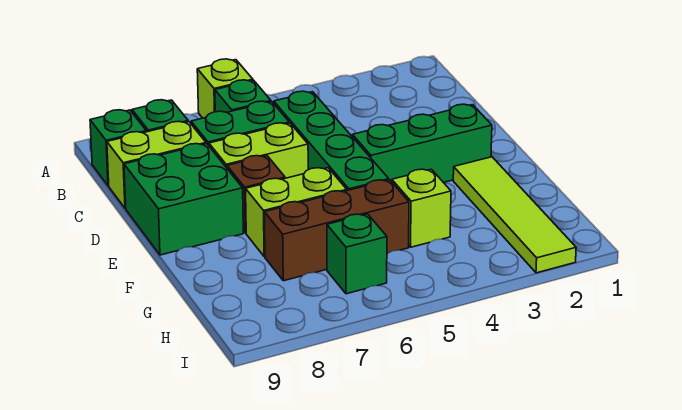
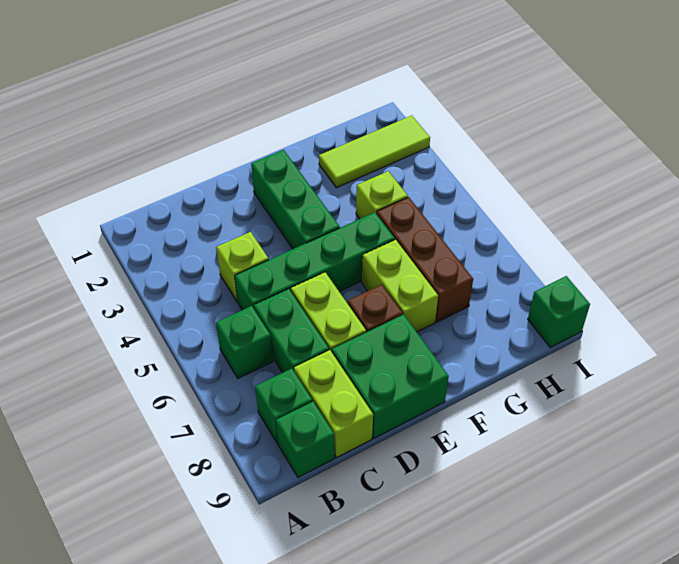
lime brick A6 level 1 -> lime brick C4 level 1
lime tile F2:I2 level 1 -> lime tile G2:I2 level 1
green brick H6 level 1 -> green brick I9 level 1

